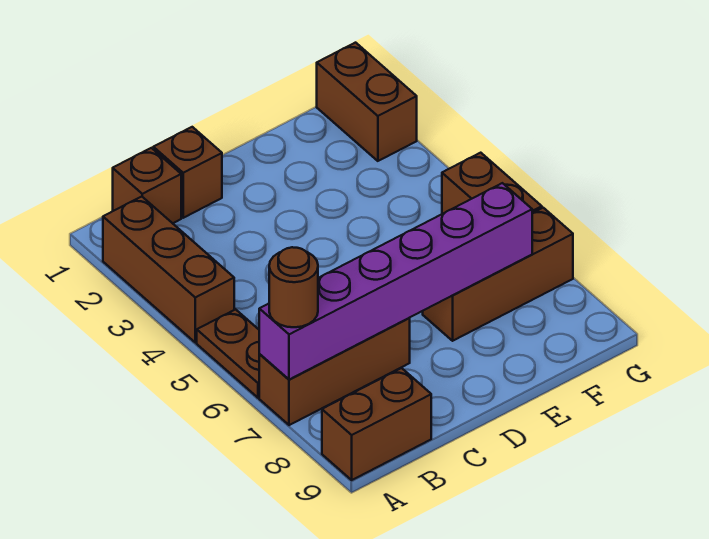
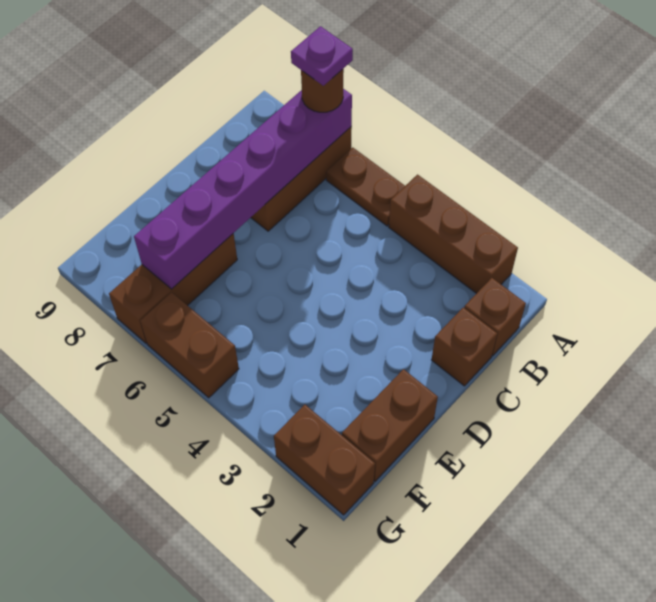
none -> purple plate A7 level 4
brown brick A9:B9 level 1 -> brown brick E1:F1 level 1

